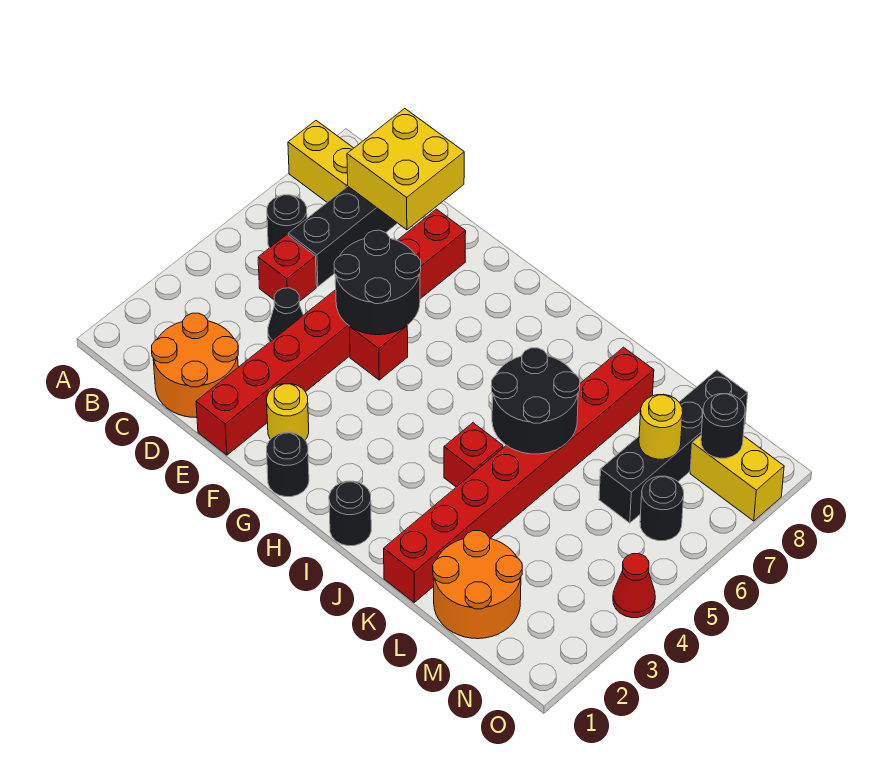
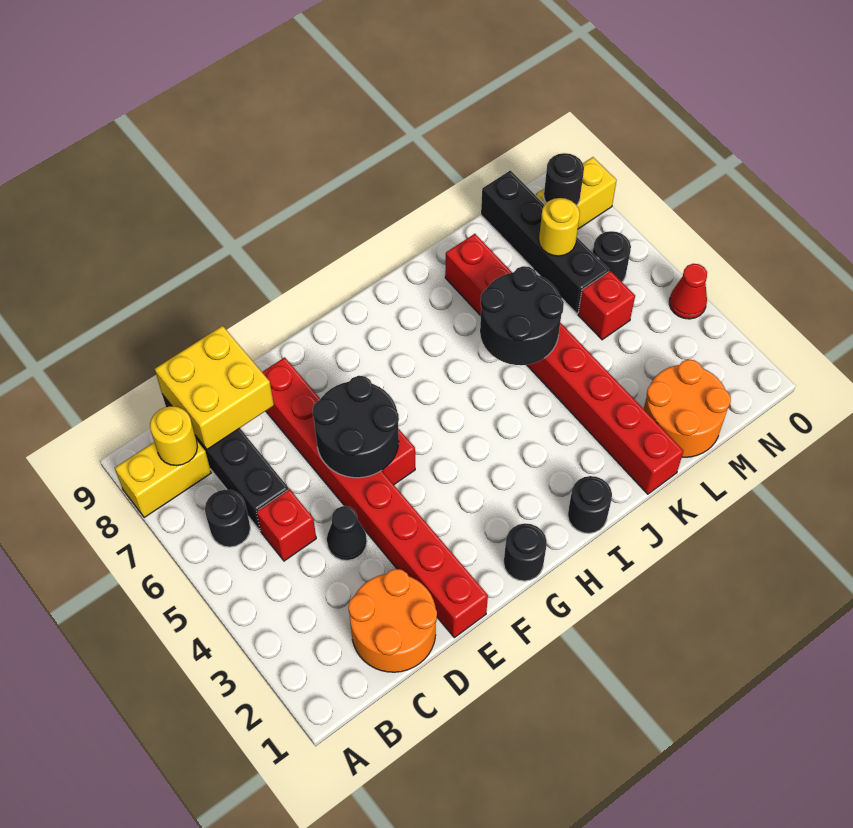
yellow round brick F2 level 1 -> yellow round brick B8 level 2
red brick J4 level 1 -> red brick M5 level 1

